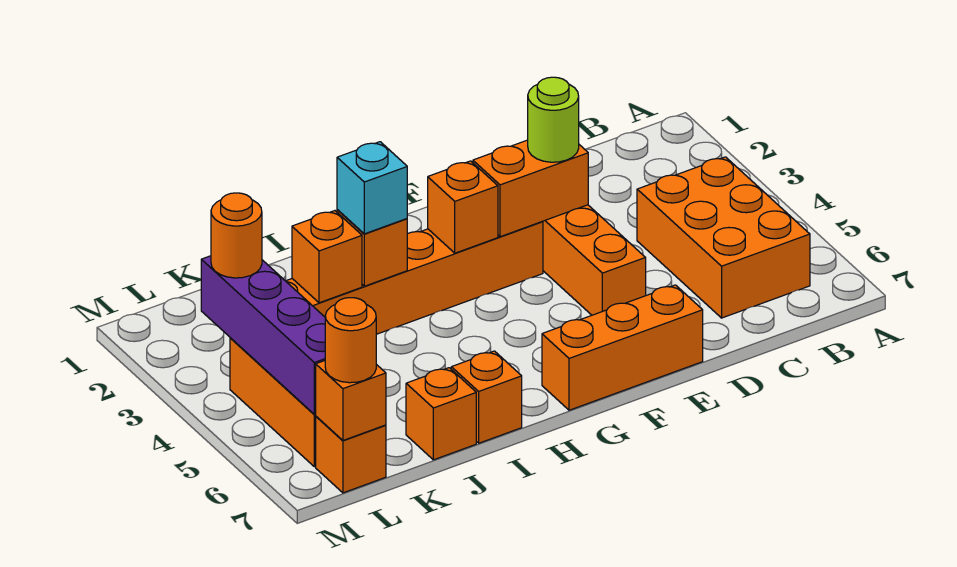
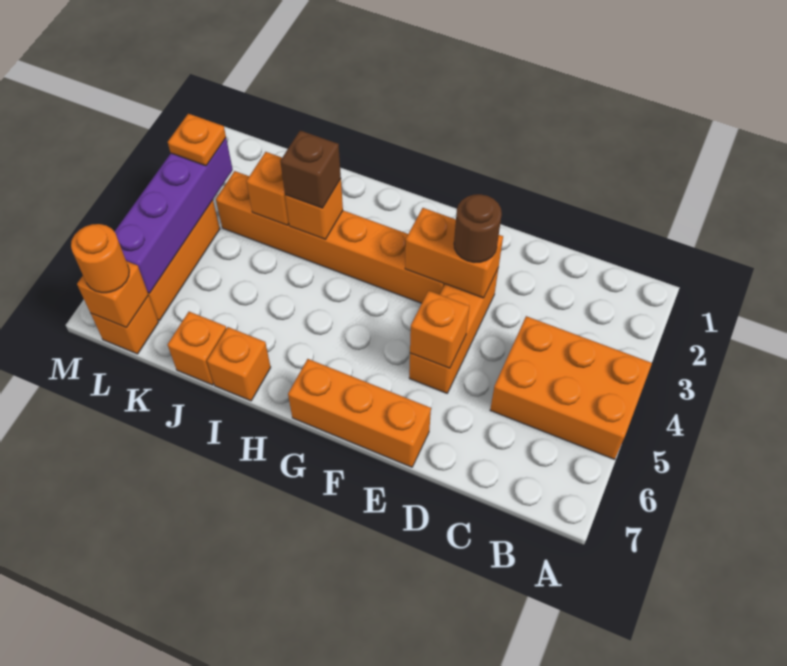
orange brick B4:C6 level 1 -> orange brick A4:C5 level 1
lime round brick E3 level 3 -> brown round brick E3 level 3
orange brick G3 level 2 -> orange brick E5 level 2
cyan brick I3 level 3 -> brown brick I3 level 3
orange round brick L3 level 3 -> orange plate L3 level 3

